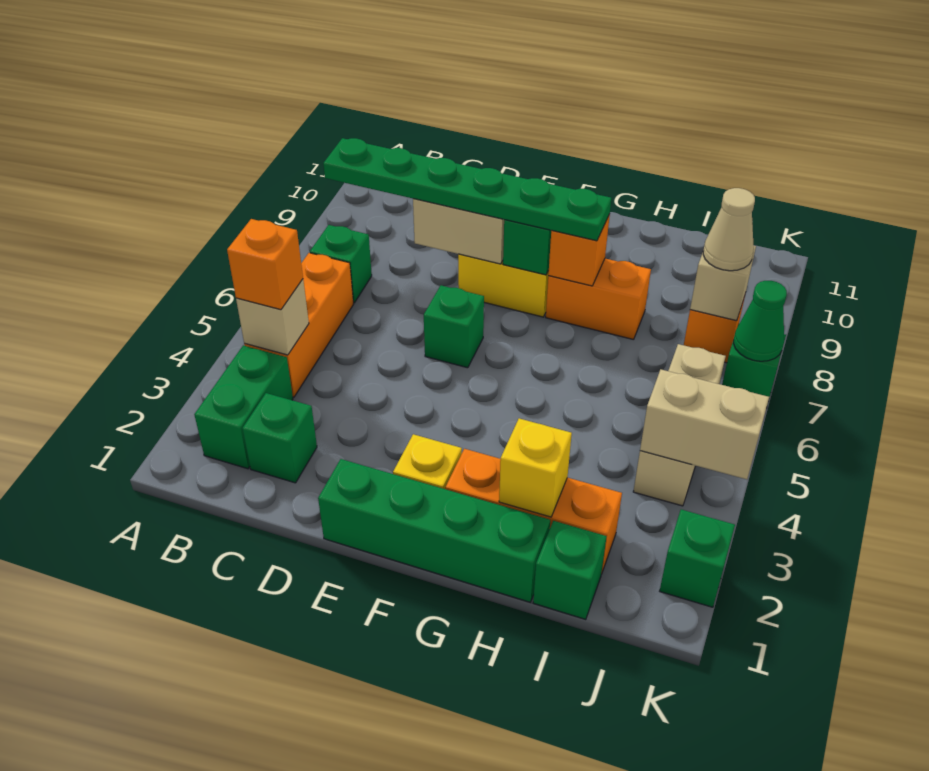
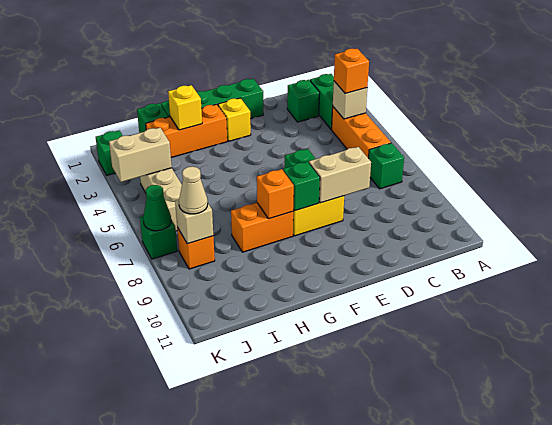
green plate B8:G8 level 3 -> none

